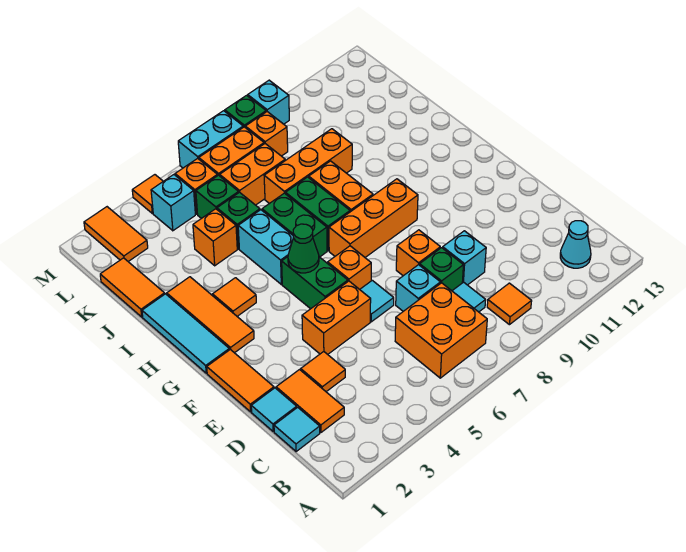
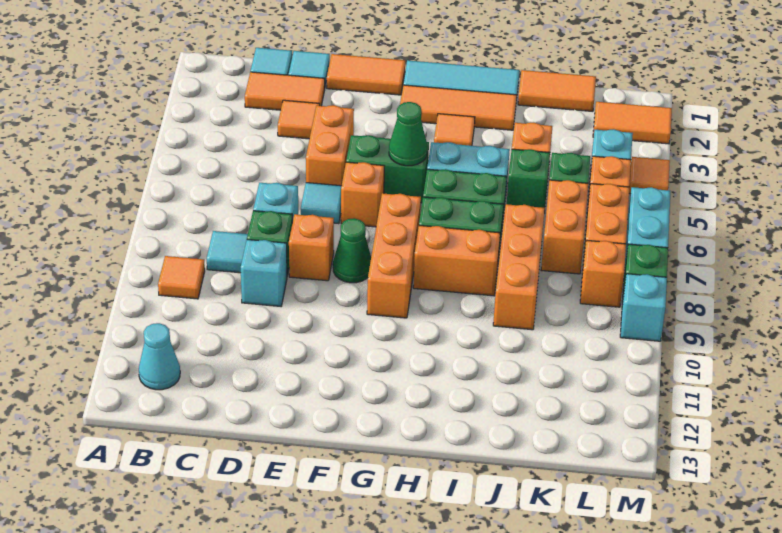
orange brick B6:C7 level 1 -> none
none -> green cone F8 level 1

